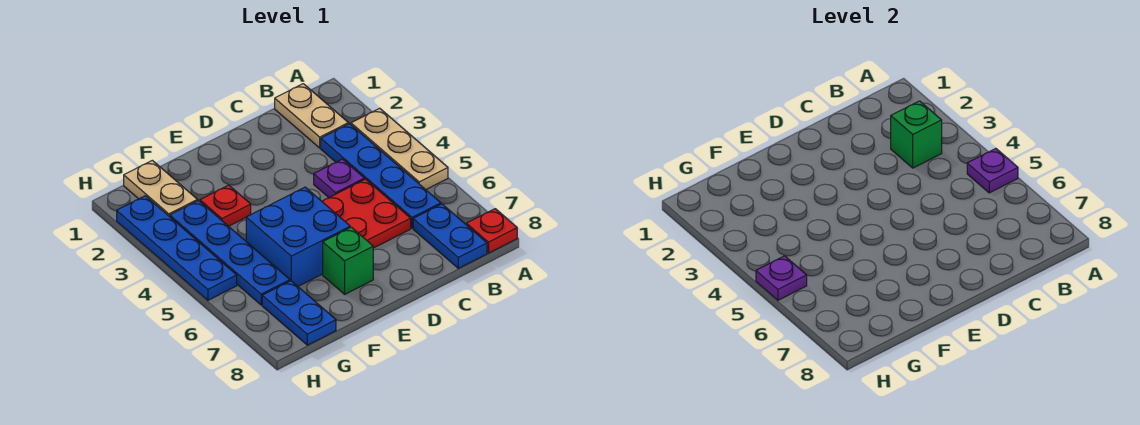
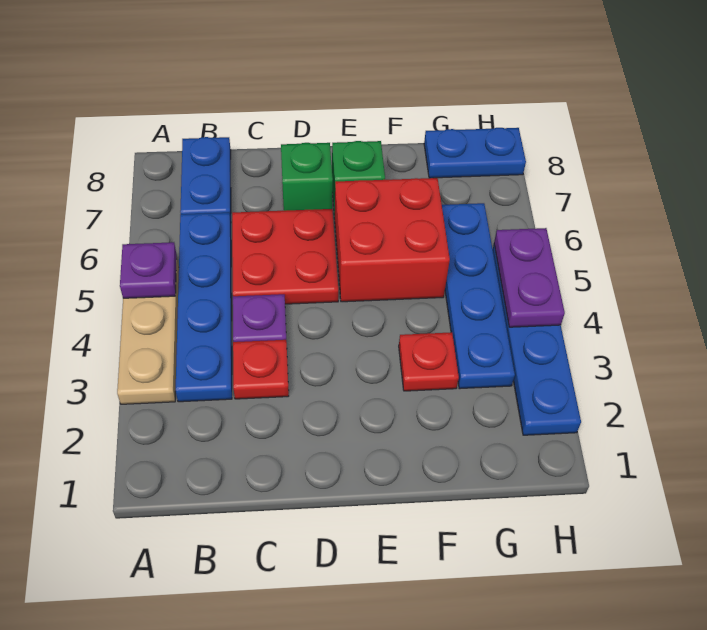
red plate A8 level 1 -> red plate C3 level 1
tan plate B1:B2 level 1 -> none
green brick B3 level 2 -> green brick D7 level 1
blue brick E5:F6 level 1 -> red brick E5:F6 level 1
tan plate G1:G2 level 1 -> none
blue plate G7:G8 level 1 -> blue plate G8:H8 level 1
purple plate H5 level 2 -> purple plate H4:H5 level 2

